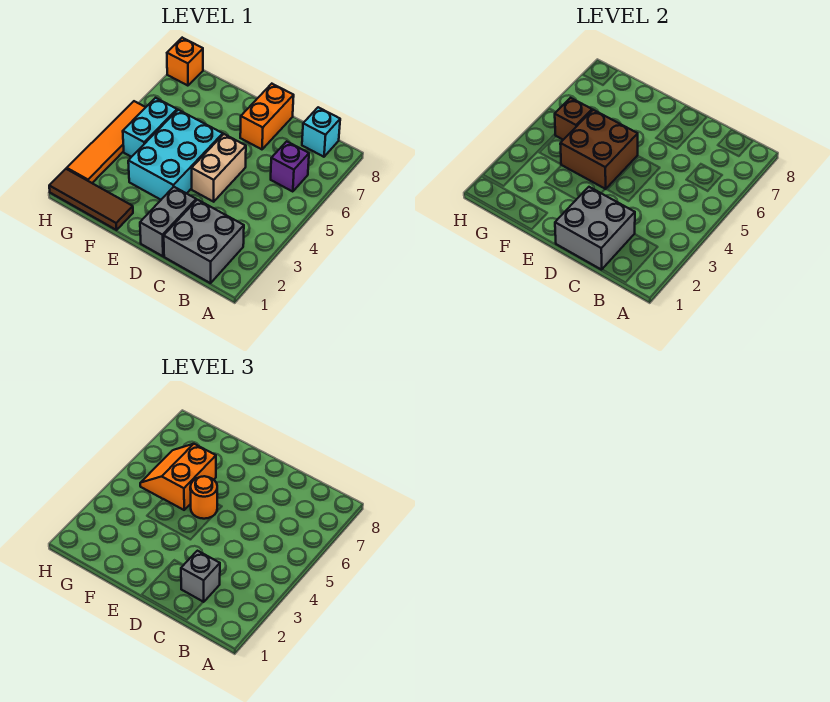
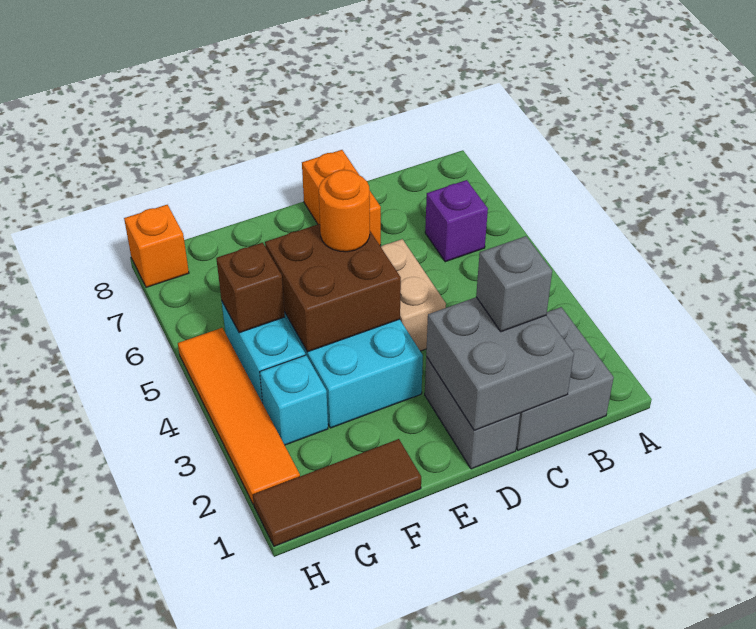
cyan brick B8 level 1 -> cyan brick G3 level 1
orange slope F5:G6 level 3 top F -> none

